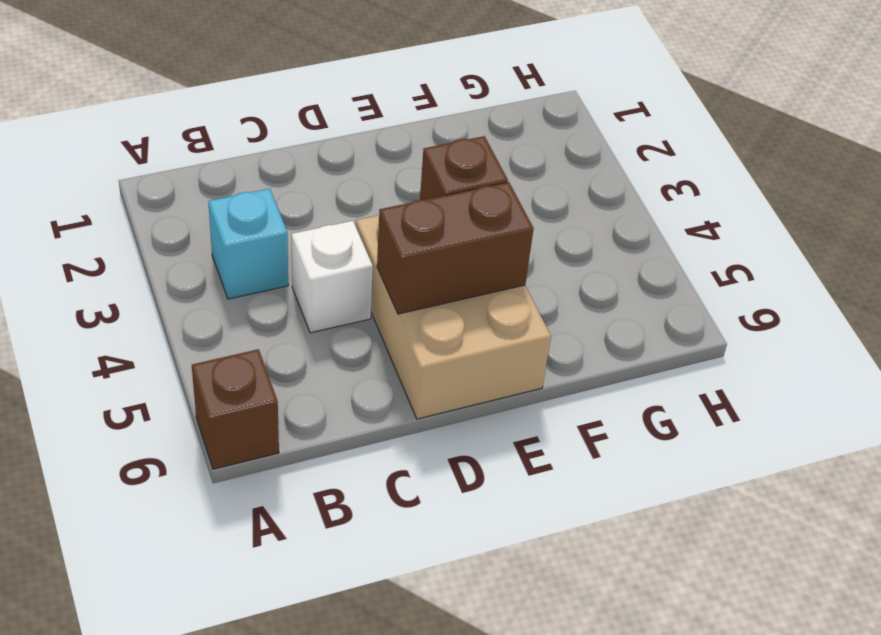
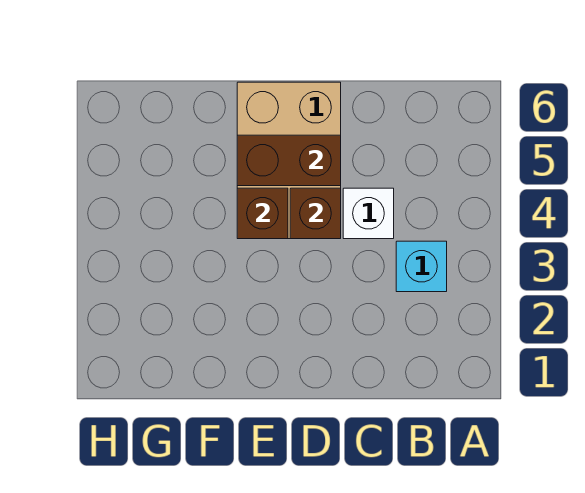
brown brick A6 level 1 -> brown brick D4 level 2

